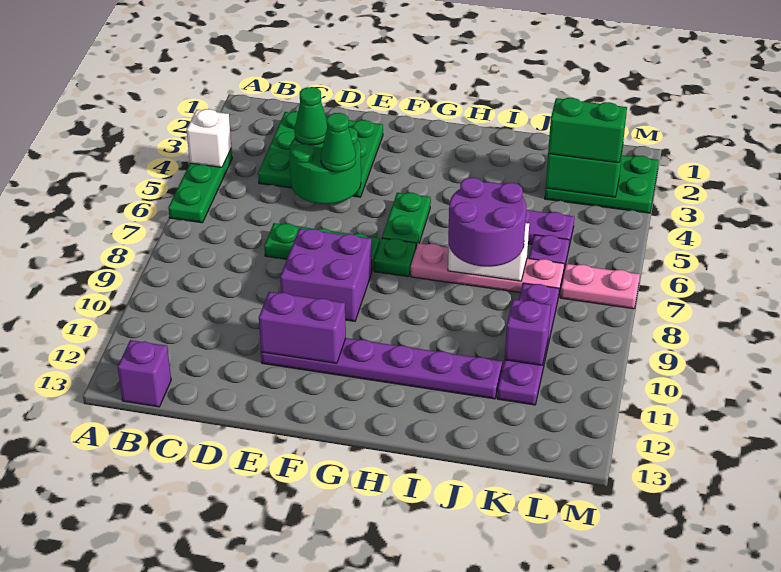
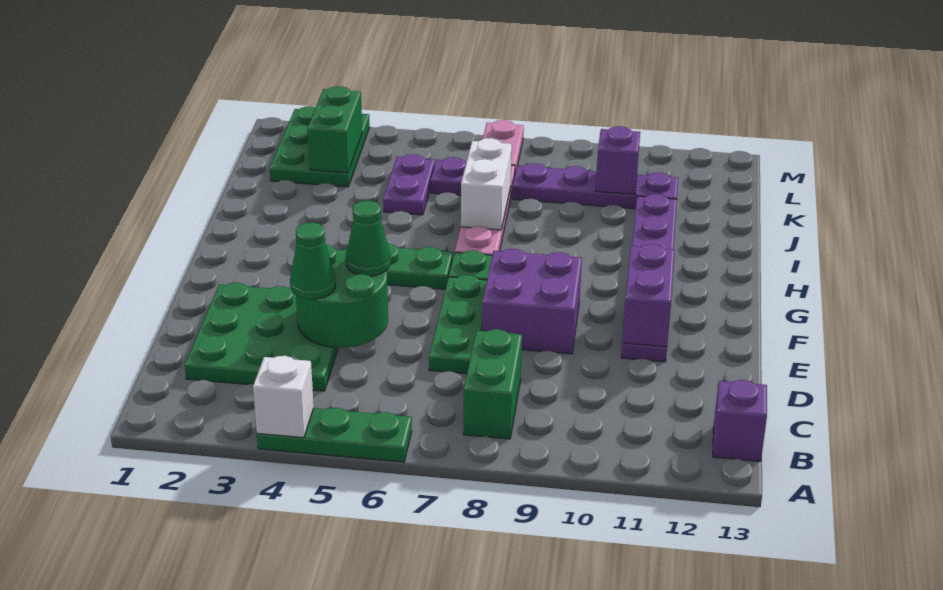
purple round brick I7:J8 level 3 -> none
green brick K3:L3 level 3 -> green brick B8:C8 level 1

